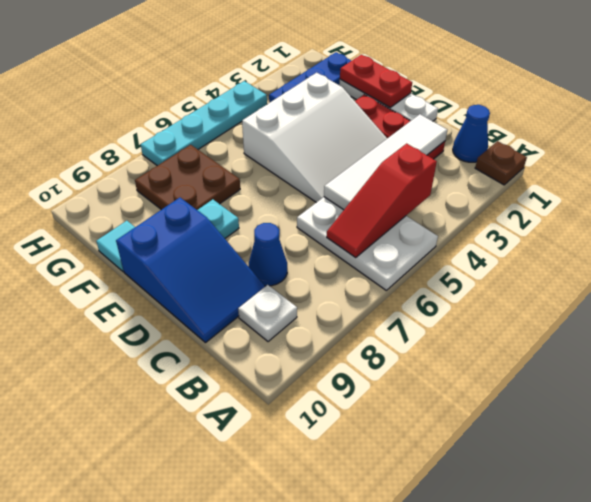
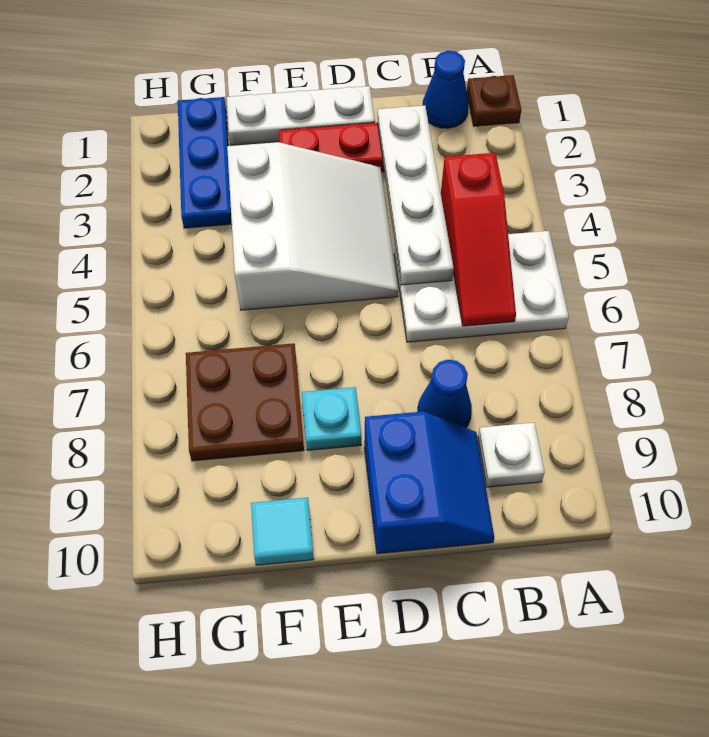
white tile C2:C5 level 2 -> white plate C2:C5 level 2
blue slope C9:E10 level 1 top E -> blue slope C9:D10 level 1 top D
red plate E1:F1 level 2 -> none
cyan plate H4:H7 level 1 -> none

